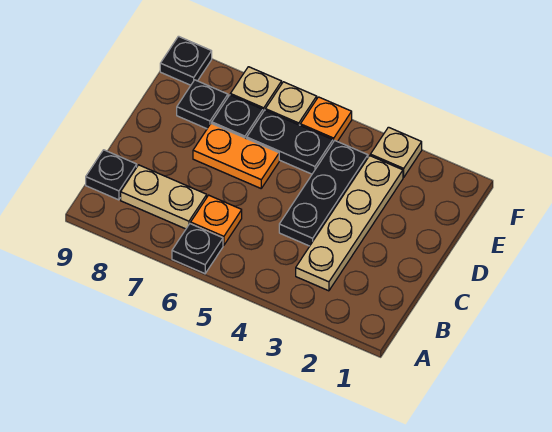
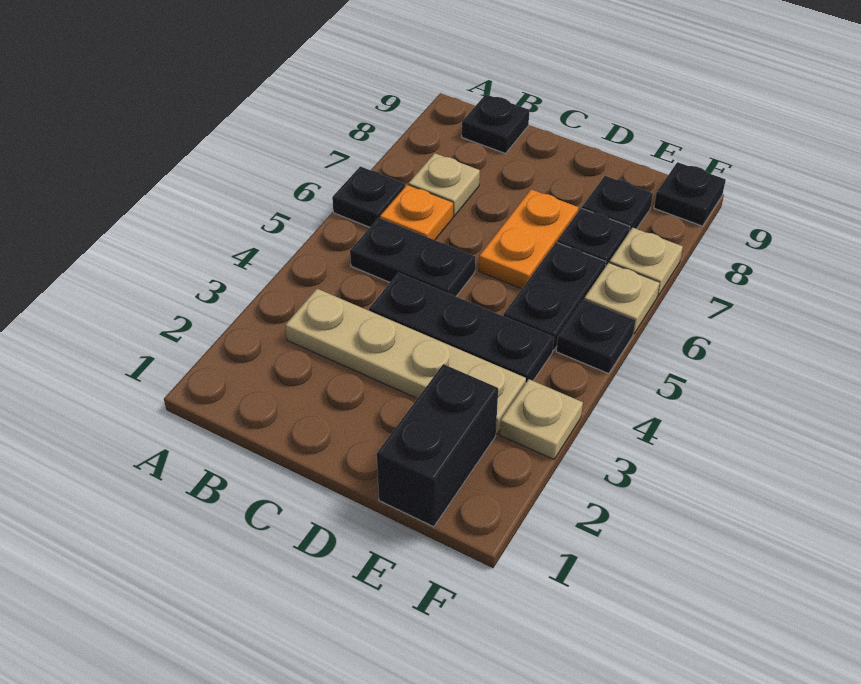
none -> black plate B5:C5 level 1
tan plate B7:B8 level 1 -> tan plate B7 level 1
none -> black brick E1:E2 level 1
orange plate F5 level 1 -> black plate F5 level 1

